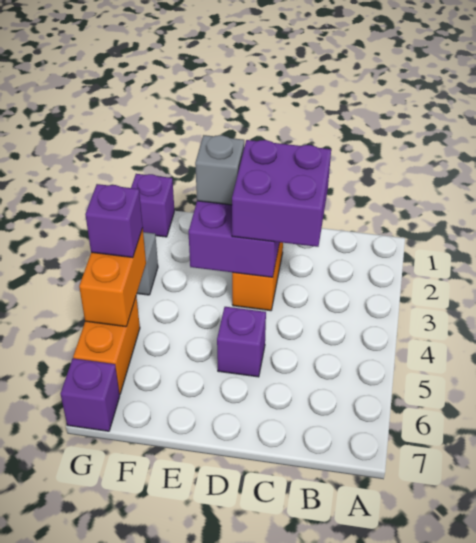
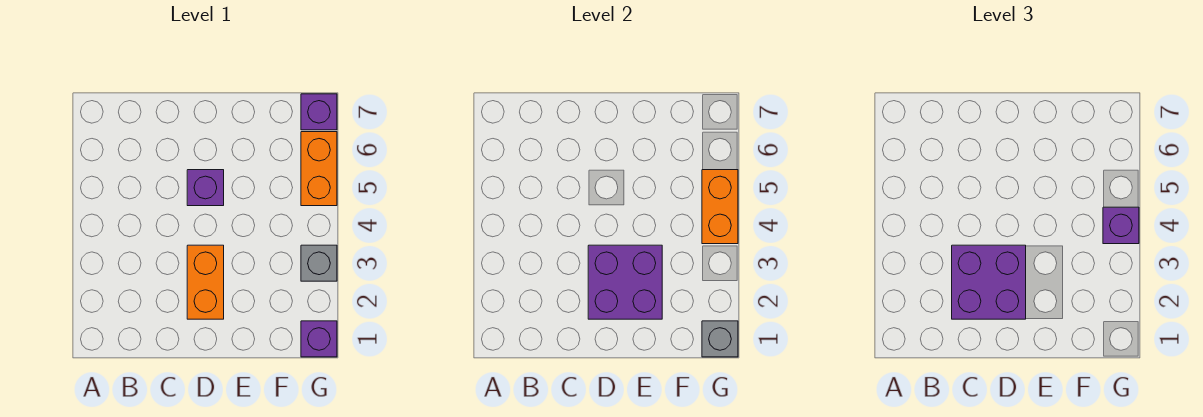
grey brick E2 level 3 -> grey brick G1 level 2

